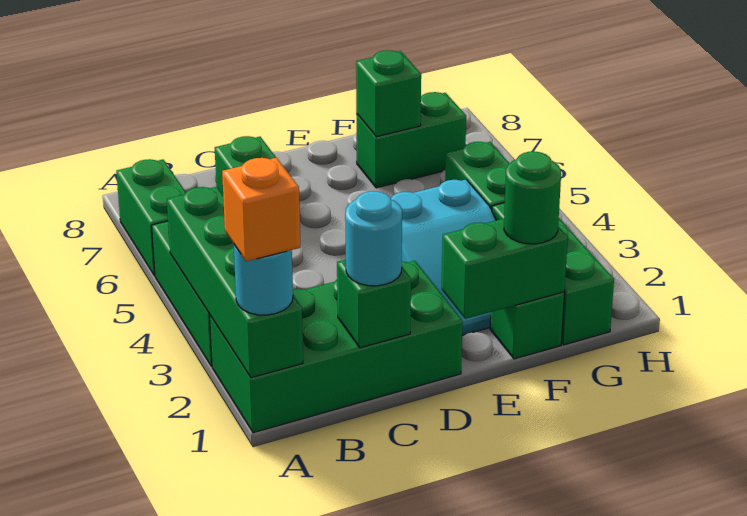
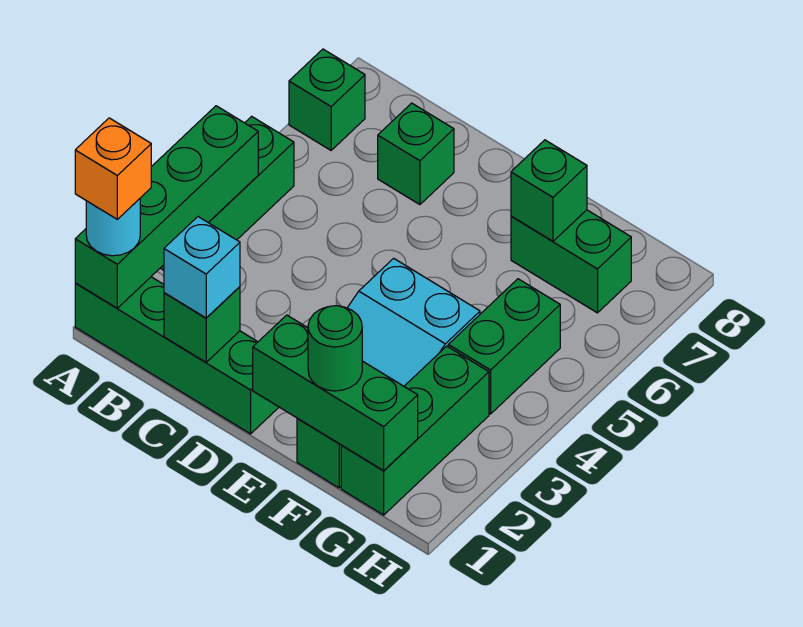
green brick A1:D2 level 1 -> green brick A1:D1 level 1
green brick A6:A7 level 1 -> green brick A7 level 1
cyan round brick C1 level 3 -> cyan brick C1 level 3
green brick E1:F1 level 2 -> green brick E1:G1 level 2

